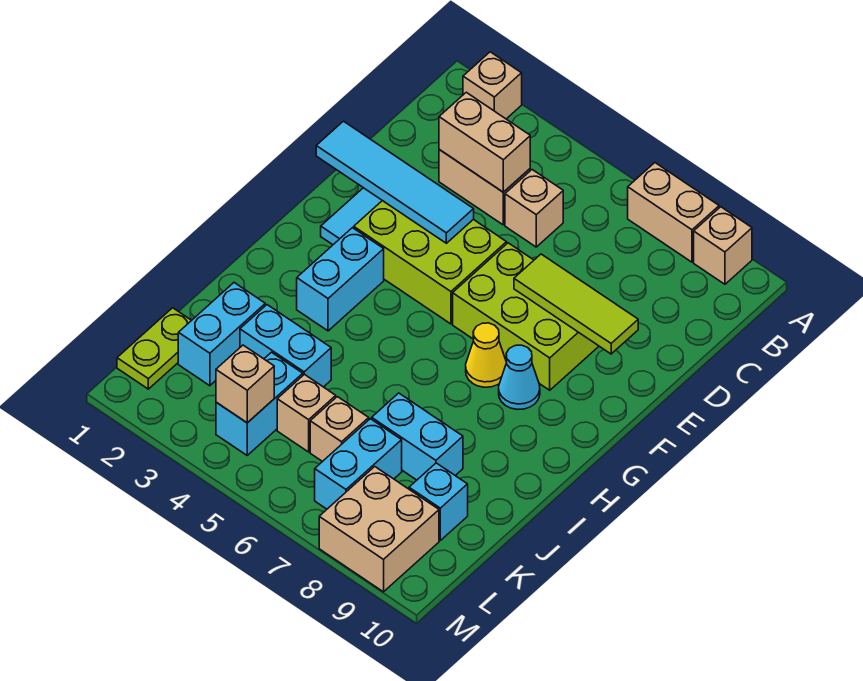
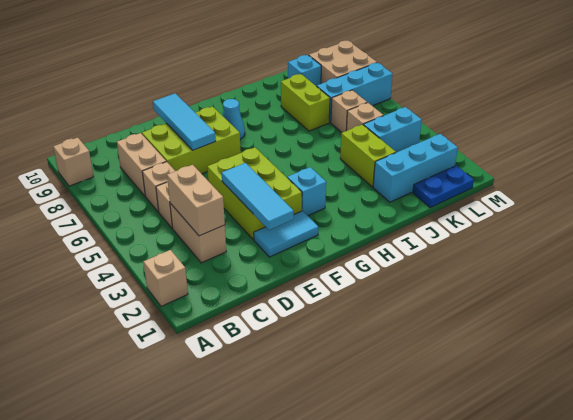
tan brick A7:A8 level 1 -> tan brick C7:C8 level 1
cyan tile E1:E4 level 2 -> cyan tile E2:E4 level 2
lime brick E6:F8 level 1 -> lime brick D7:F8 level 1
lime tile E7:E9 level 2 -> cyan tile E7:E9 level 2
cyan brick G3:H3 level 1 -> cyan brick G3 level 1
yellow cone G7 level 1 -> none
cyan brick J2:K2 level 1 -> cyan brick J2:L2 level 1
cyan brick J3:J4 level 1 -> lime brick J3:J4 level 1
cyan brick J7:J8 level 1 -> lime brick J7:J8 level 1
lime plate K1:L1 level 1 -> blue plate K1:L1 level 1
cyan brick K7:L7 level 1 -> cyan brick K7:M7 level 1
tan brick L4 level 2 -> tan brick C6 level 1

